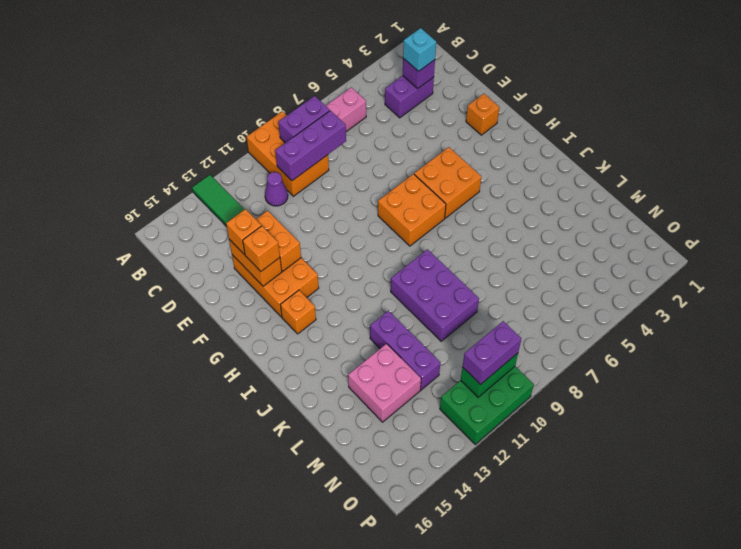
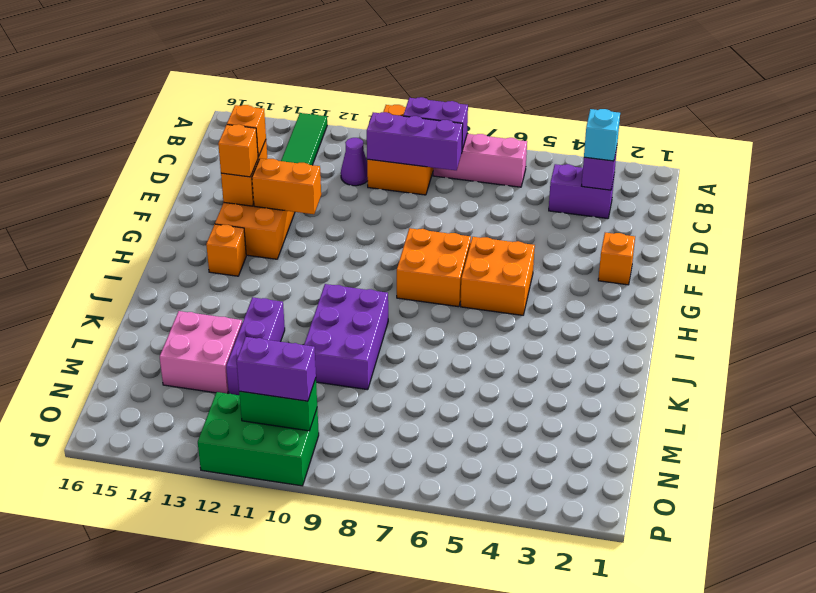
orange brick E13:F13 level 2 -> orange brick F12:F13 level 2

